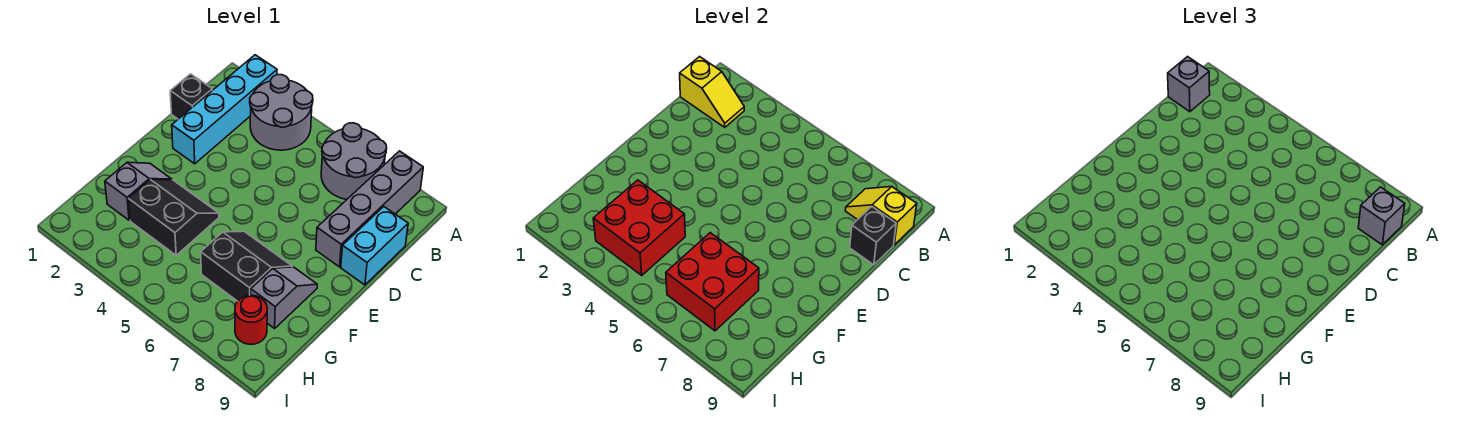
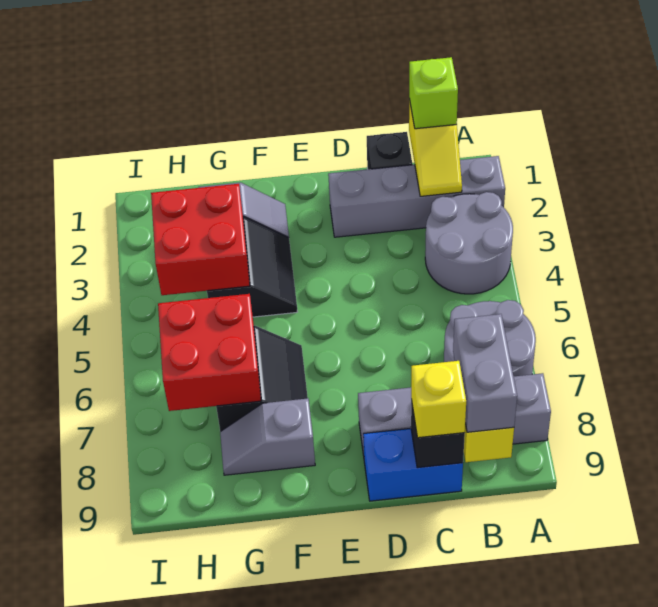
cyan brick A2:D2 level 1 -> grey brick A2:D2 level 1
grey brick B1 level 3 -> lime brick B1 level 3
grey brick B9 level 3 -> grey brick B8:B9 level 3
cyan brick C9:D9 level 1 -> blue brick C9:D9 level 1
none -> yellow brick C9 level 3
grey slope F8:G8 level 1 top G -> grey slope F8:G8 level 1 top F
red round brick H8 level 1 -> none

